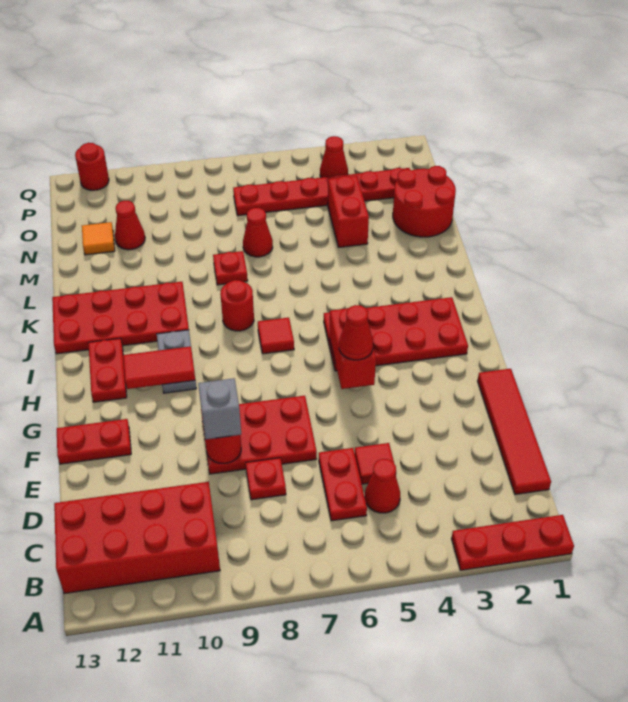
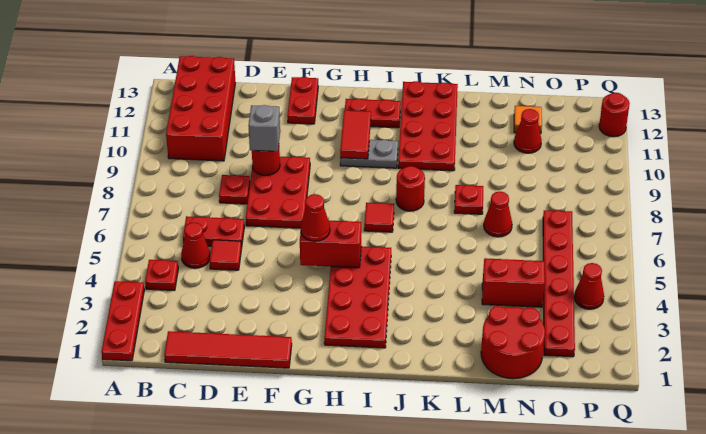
none -> red plate B4 level 1

